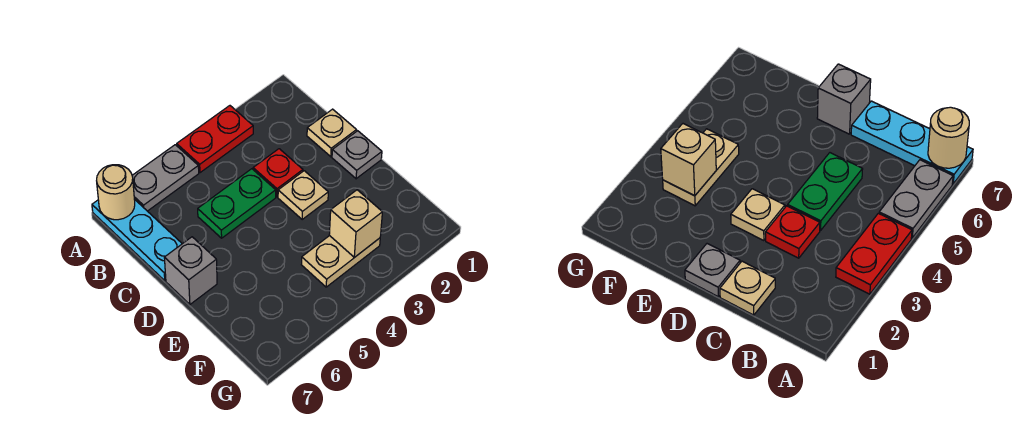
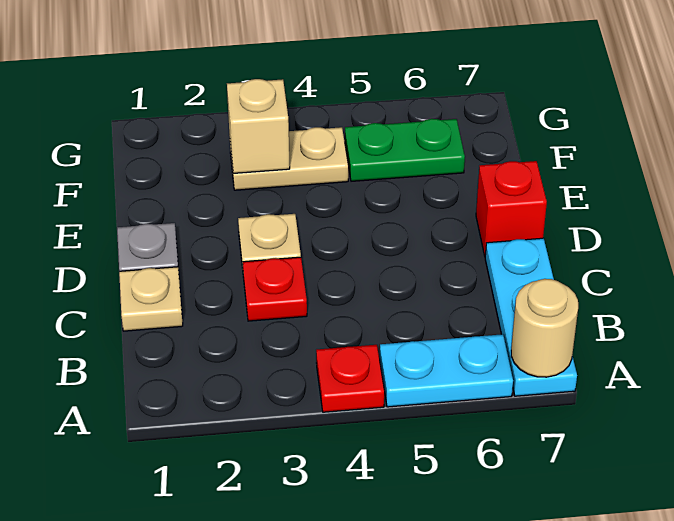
red plate A3:A4 level 1 -> red plate A4 level 1
grey plate A5:A6 level 1 -> cyan plate A5:A6 level 1
green plate C4:C5 level 1 -> green plate F5:F6 level 1
grey brick D7 level 1 -> red brick D7 level 1

